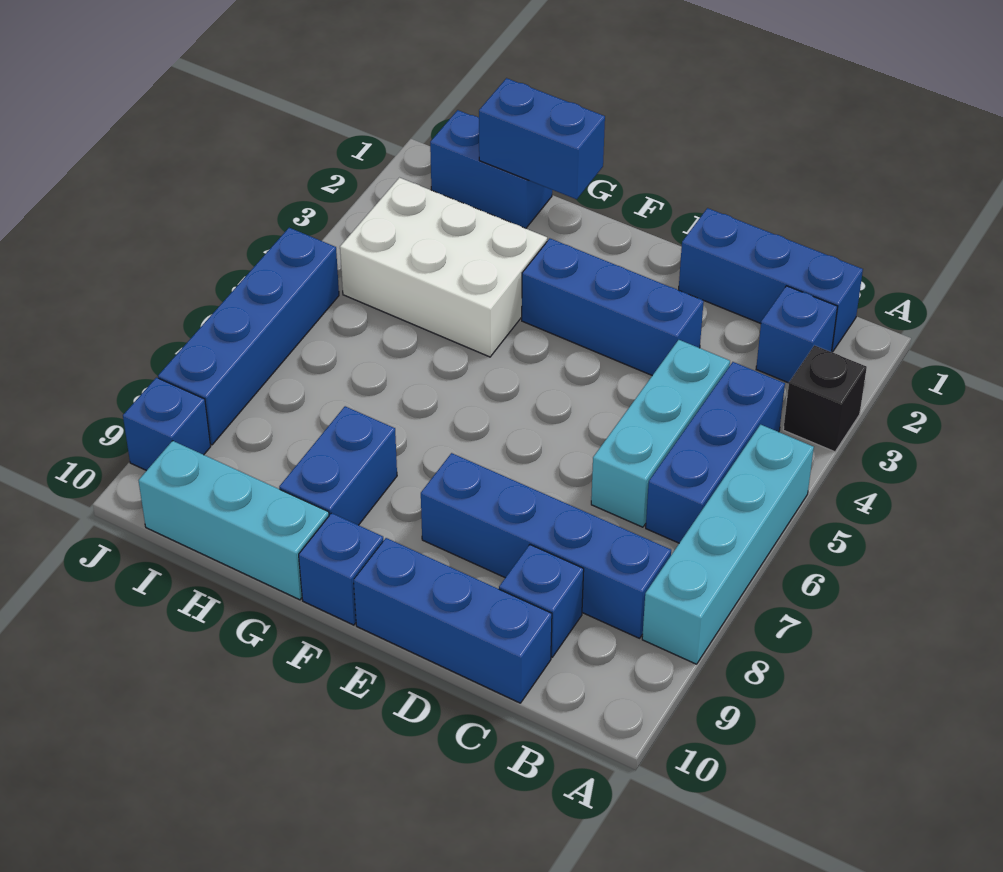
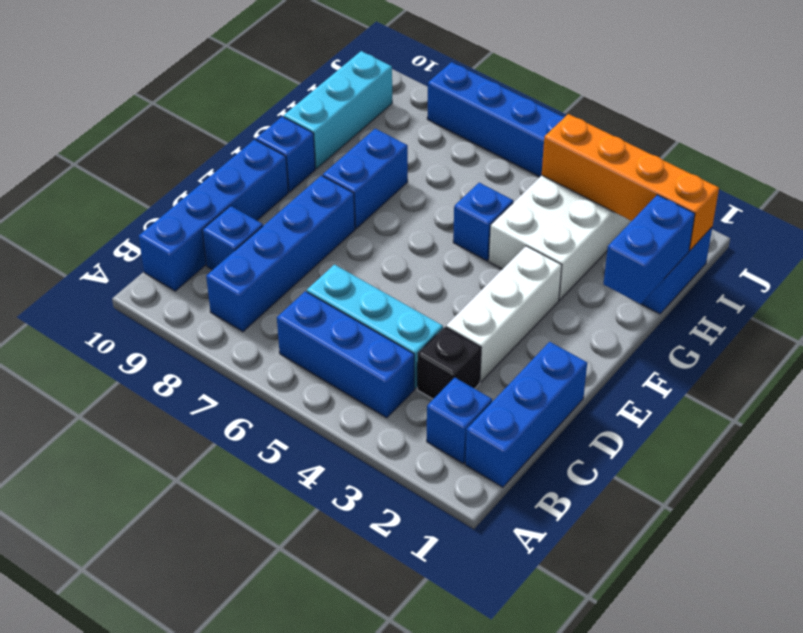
black brick A3 level 1 -> black brick C3 level 1
cyan brick A5:A8 level 1 -> none
blue brick C10:E10 level 1 -> blue brick B10:E10 level 1
blue brick D3:F3 level 1 -> white brick D3:F3 level 1
blue brick G8:G9 level 1 -> blue brick F8:G8 level 1
none -> orange brick I1:I4 level 2
blue brick J9 level 1 -> blue brick G5 level 1

